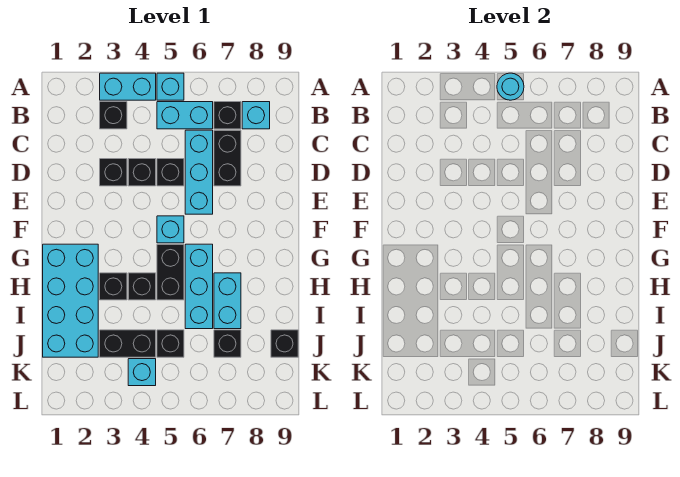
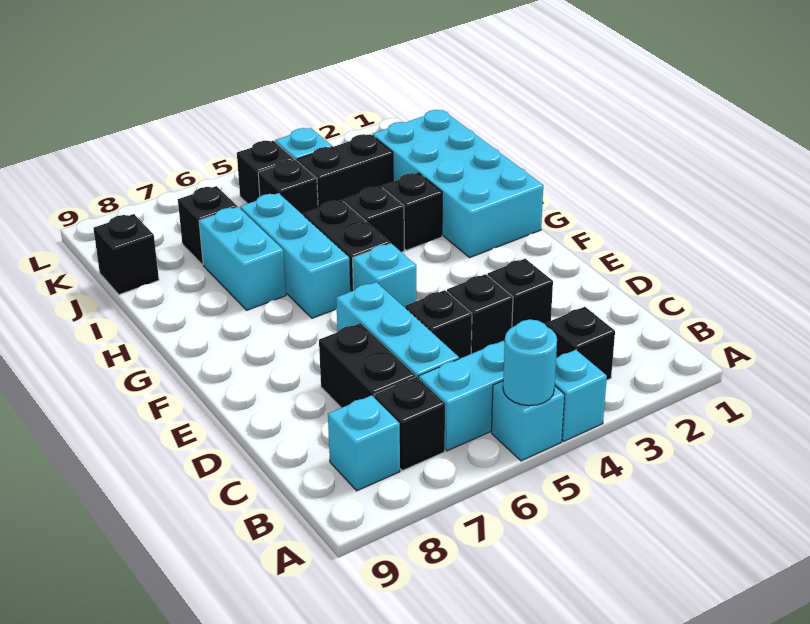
cyan brick A3:A4 level 1 -> cyan brick A4 level 1
none -> black brick K5 level 1

